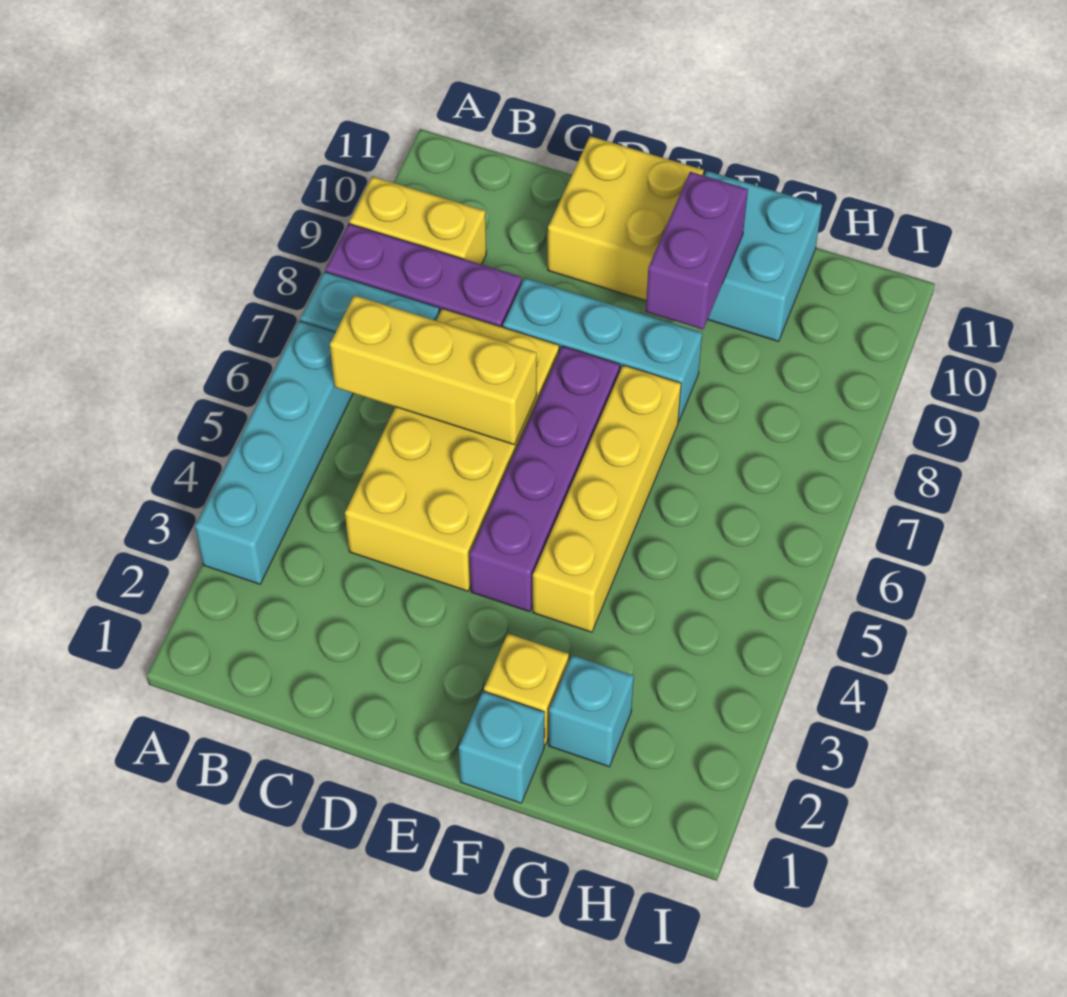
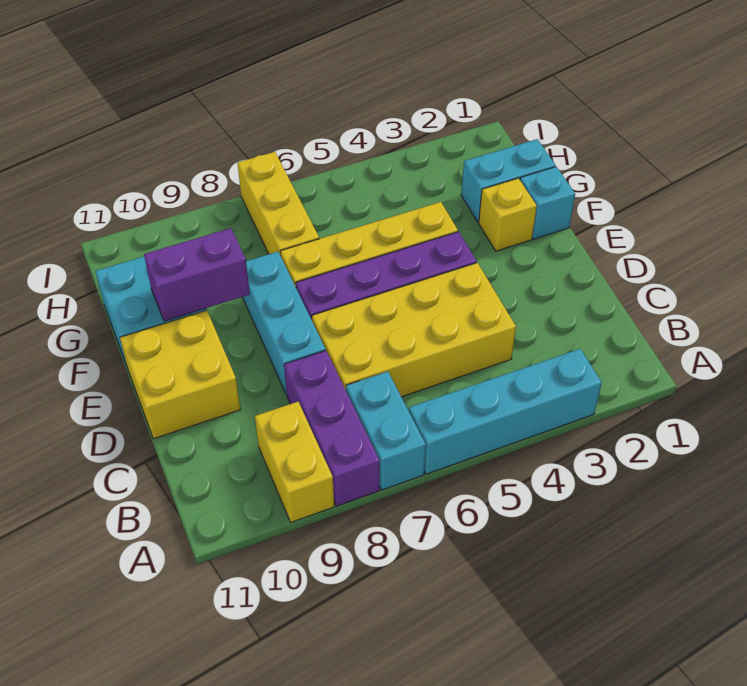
yellow brick B6:D6 level 2 -> yellow brick G7:I7 level 1
cyan brick G2 level 1 -> cyan brick G1:G2 level 1

